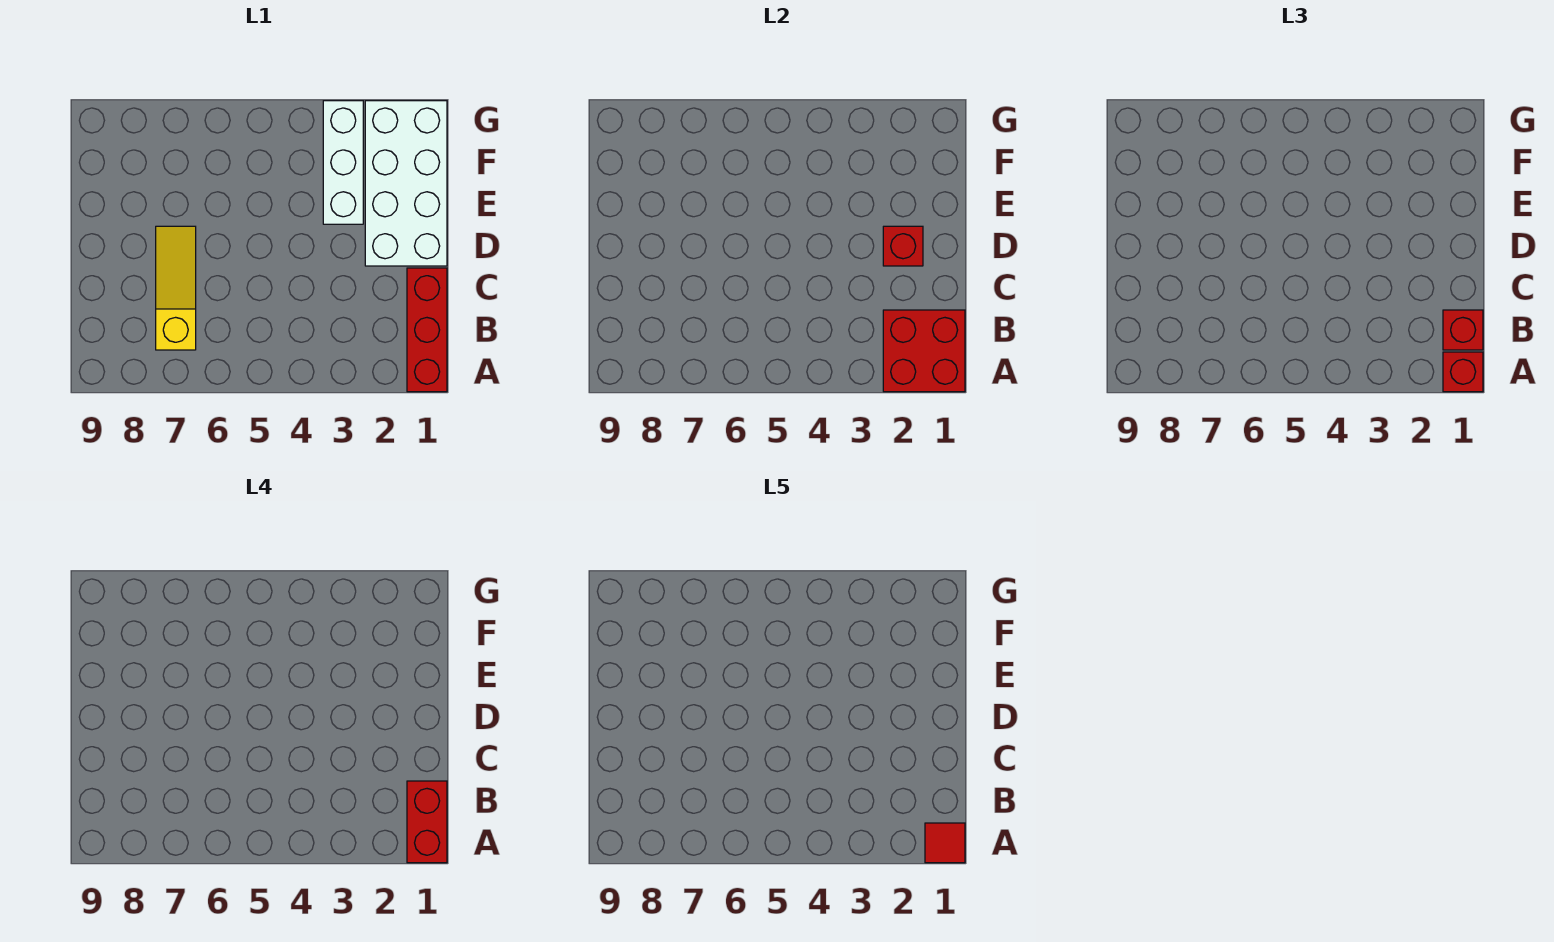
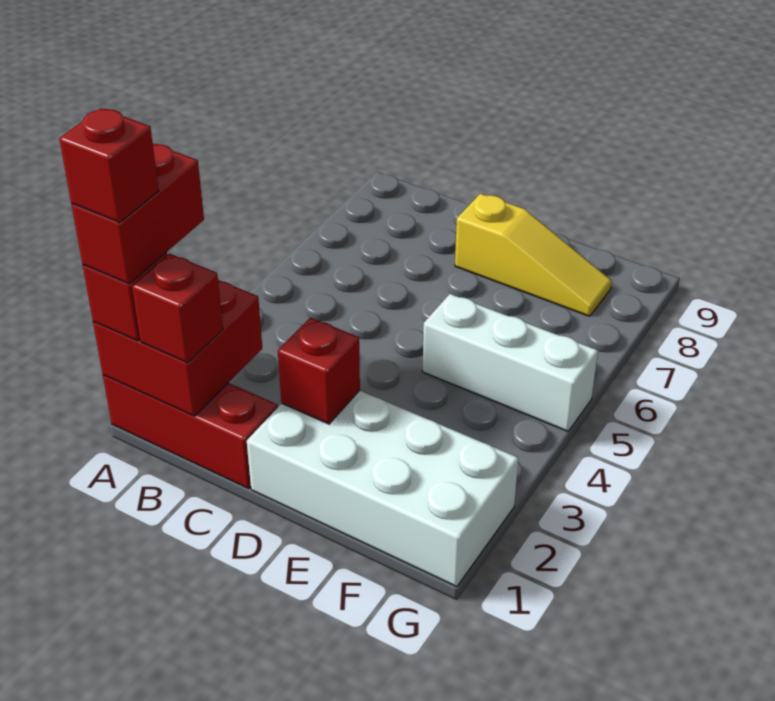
red brick A1:B1 level 4 -> red brick A1:A2 level 4
red tile A1 level 5 -> red brick A1 level 5
yellow slope B7:D7 level 1 top B -> yellow slope D8:F8 level 1 top D
white brick E3:G3 level 1 -> white brick E5:G5 level 1

